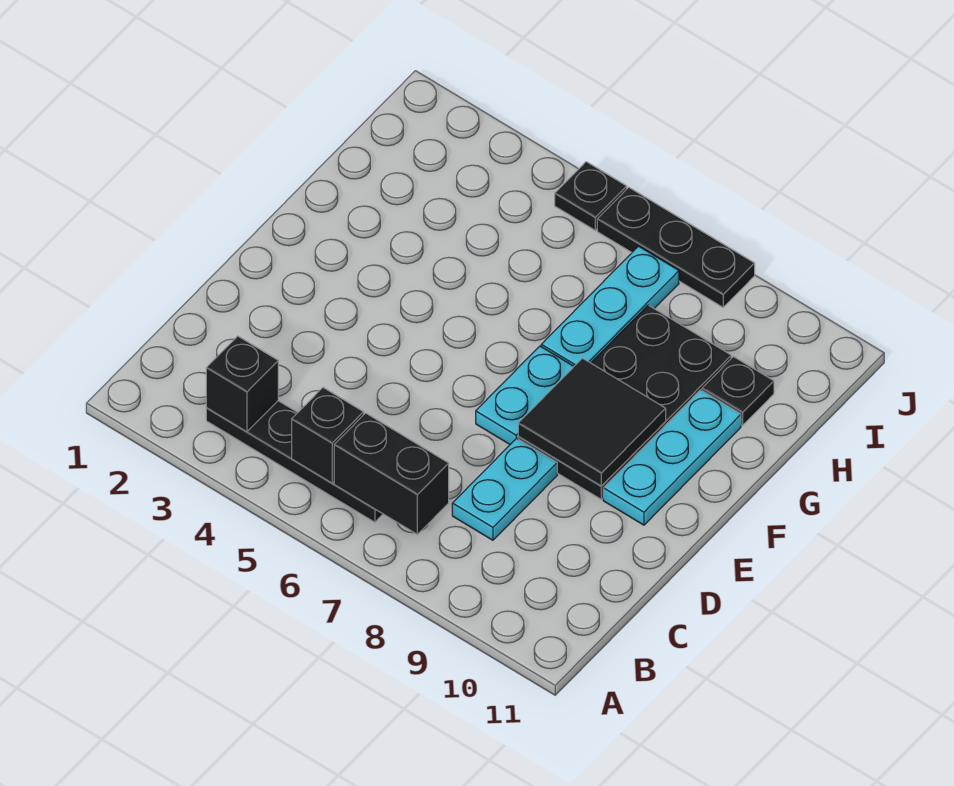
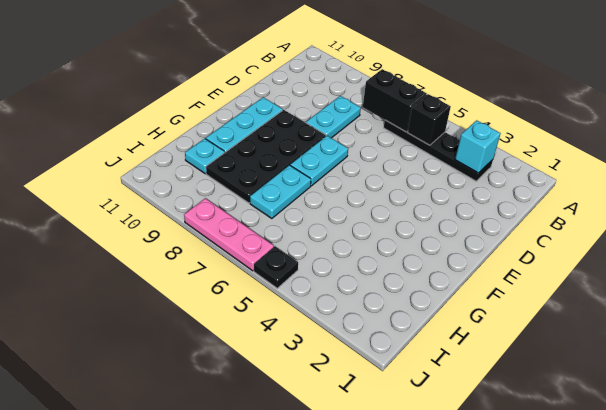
black brick B3 level 2 -> cyan brick B3 level 2
black tile E8:F9 level 2 -> none
cyan plate G7:I7 level 1 -> cyan plate G7:H7 level 1
black plate H10 level 1 -> cyan plate H10 level 1
black plate J6:J8 level 1 -> pink plate J6:J8 level 1

